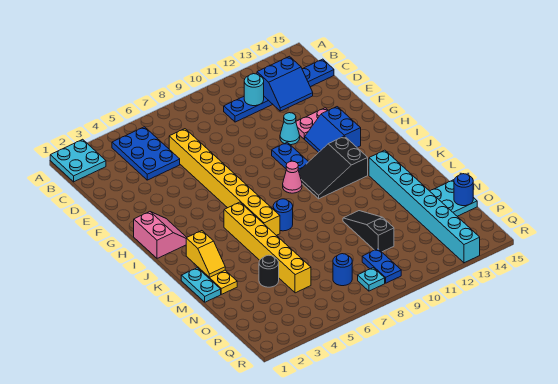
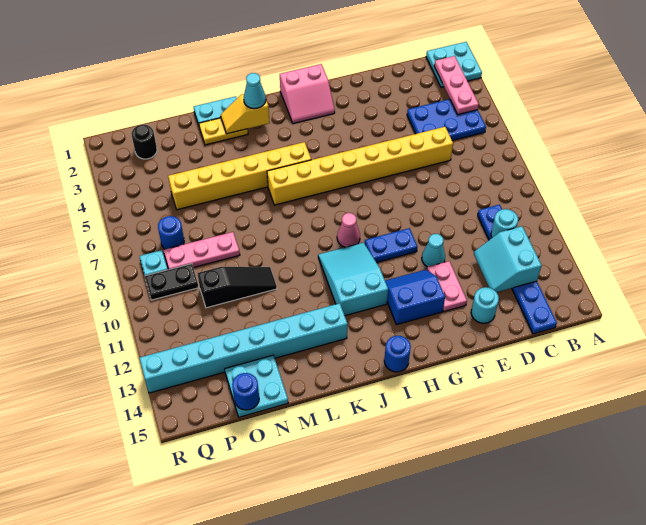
none -> pink plate B2:B4 level 2
blue slope C12:D13 level 2 top C -> cyan slope C12:D13 level 2 top C
none -> cyan round brick E14 level 1
black slope I10:J12 level 1 top 12 -> cyan slope I10:J12 level 1 top 12
none -> cyan cone K2 level 3
blue round brick K7 level 1 -> blue round brick I15 level 1
black round brick N4 level 1 -> black round brick P2 level 1
none -> pink plate N8:P8 level 1
blue plate P9:Q9 level 1 -> black plate P9:Q9 level 1

